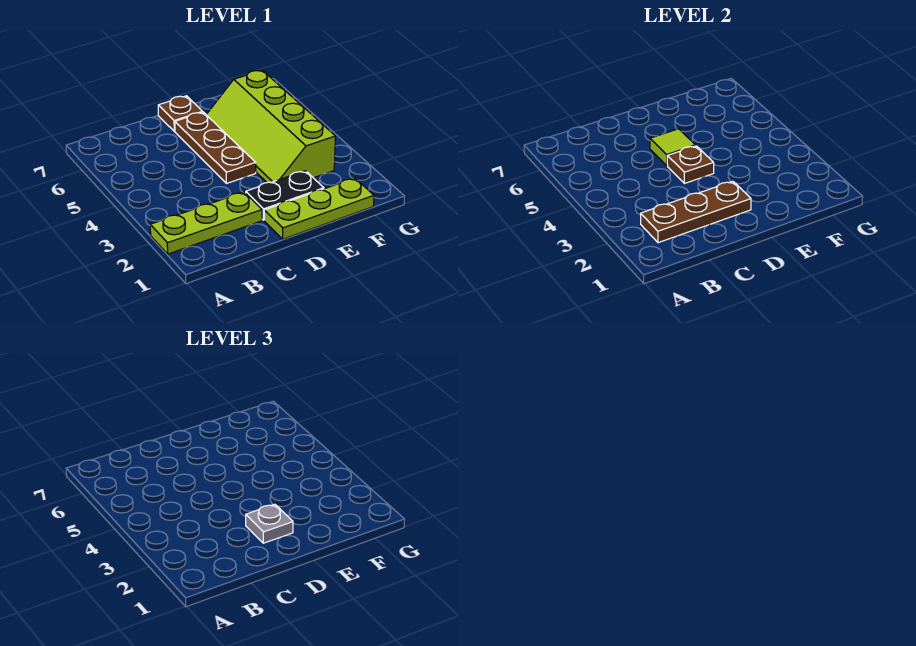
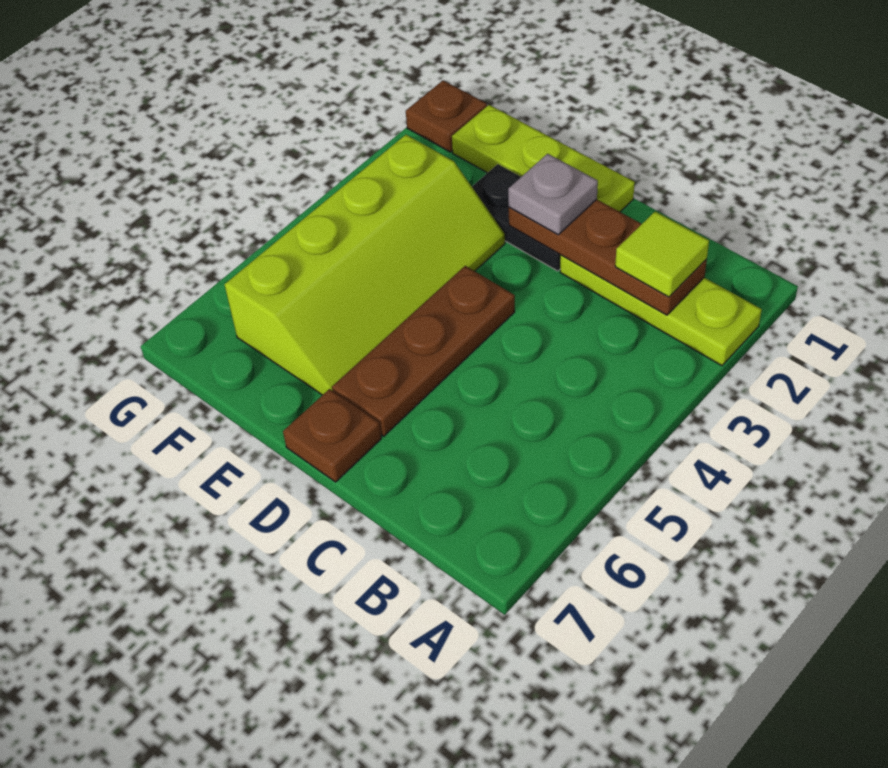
brown plate D4 level 2 -> brown plate G1 level 1
lime tile D5 level 2 -> lime tile B2 level 3

